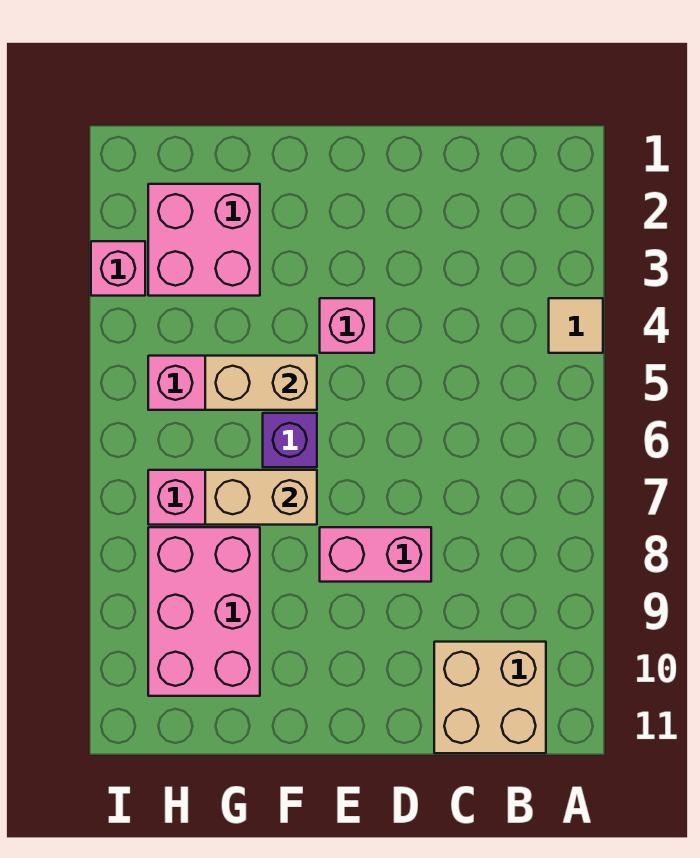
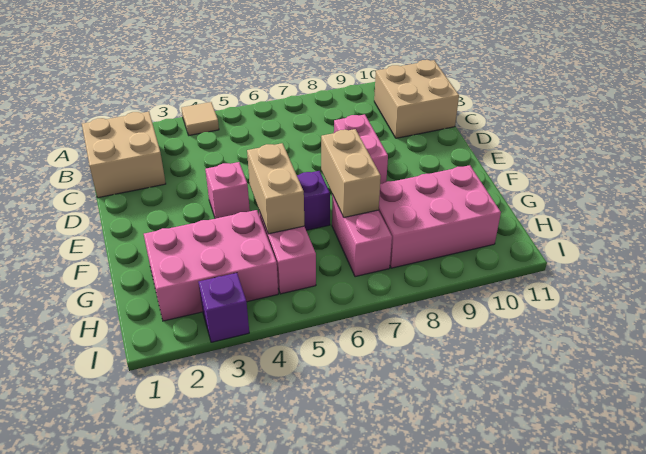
none -> tan brick B1:C2 level 1
pink brick G2:H3 level 1 -> pink brick G2:H4 level 1
pink brick I3 level 1 -> purple brick I3 level 1

